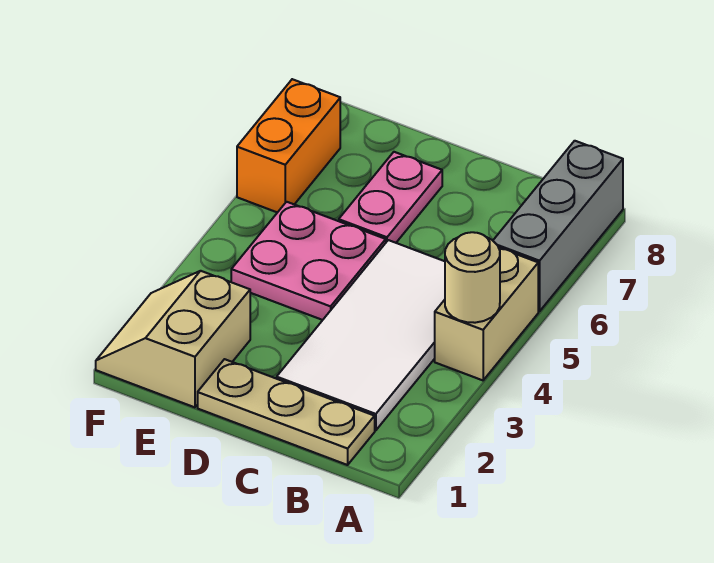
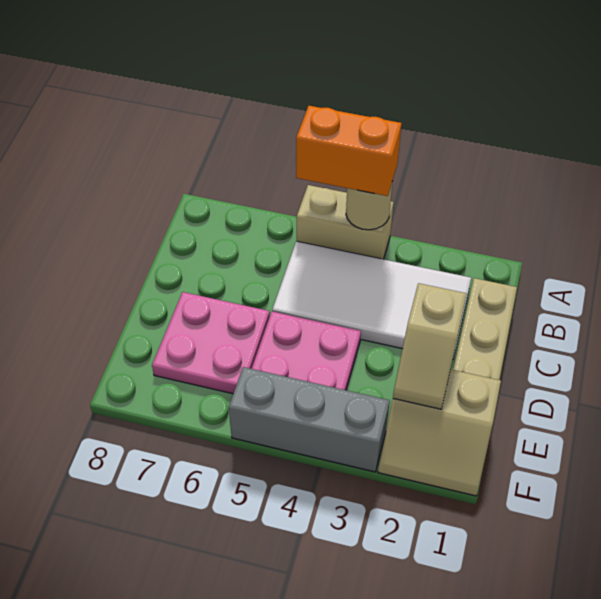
grey brick A6:A8 level 1 -> grey brick F3:F5 level 1
none -> tan slope D2:E2 level 2 top D
pink plate D6:D7 level 1 -> pink plate D6:E7 level 1
orange brick F6:F7 level 1 -> orange brick A4:A5 level 3

